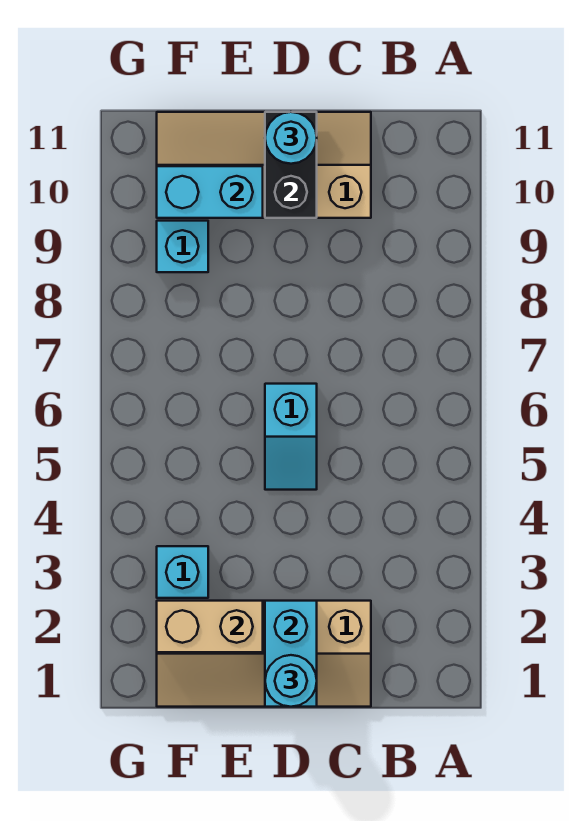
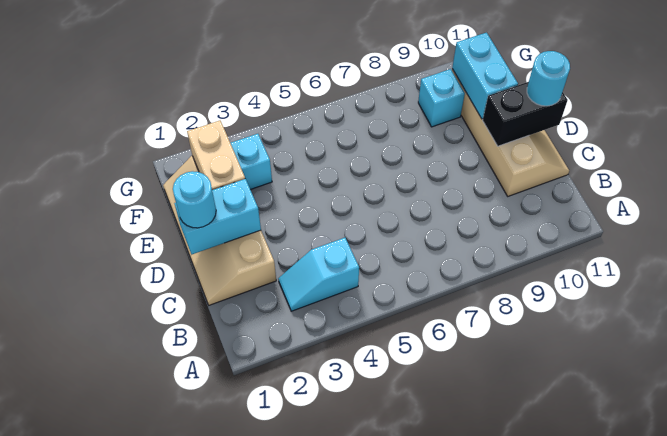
cyan slope D5:D6 level 1 top 6 -> cyan slope B3:B4 level 1 top 4

